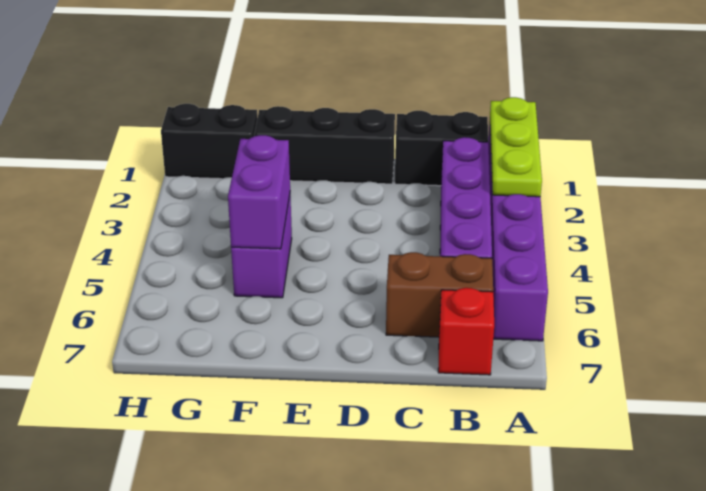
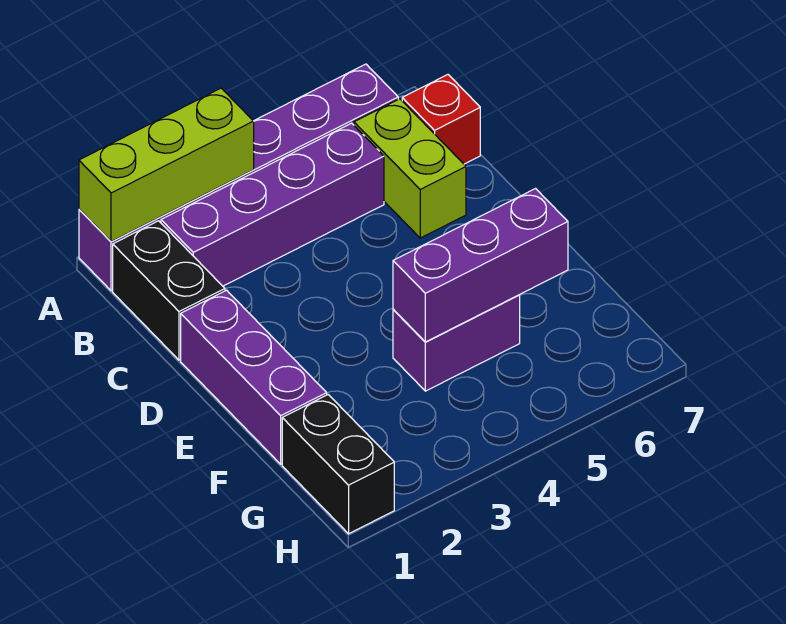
lime plate A1:A3 level 2 -> lime brick A1:A3 level 2
brown brick B6:C6 level 1 -> lime brick B6:C6 level 1
black brick D1:F1 level 1 -> purple brick D1:F1 level 1
purple brick F4:F5 level 2 -> purple brick F4:F6 level 2

